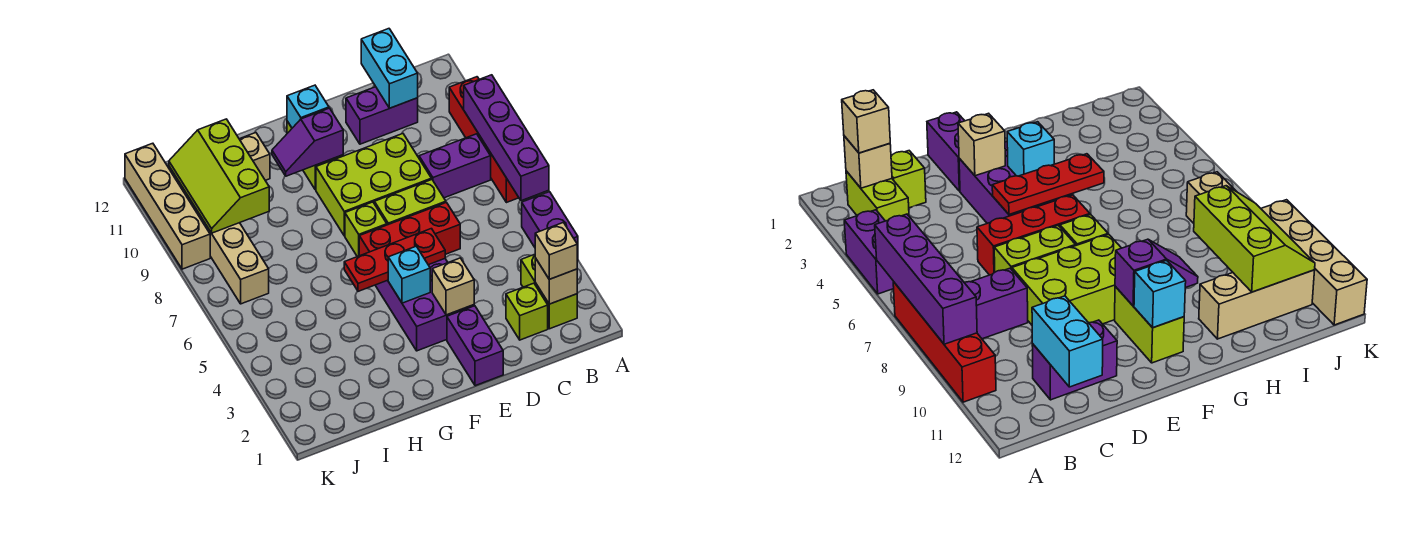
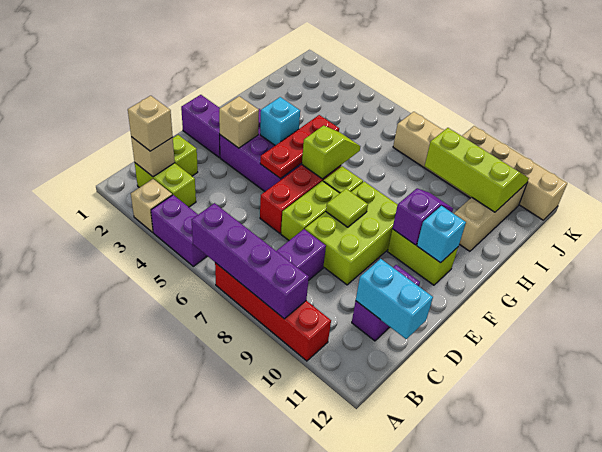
none -> tan brick A3 level 1
none -> lime tile E8 level 2
none -> lime slope F6:G6 level 2 top F

